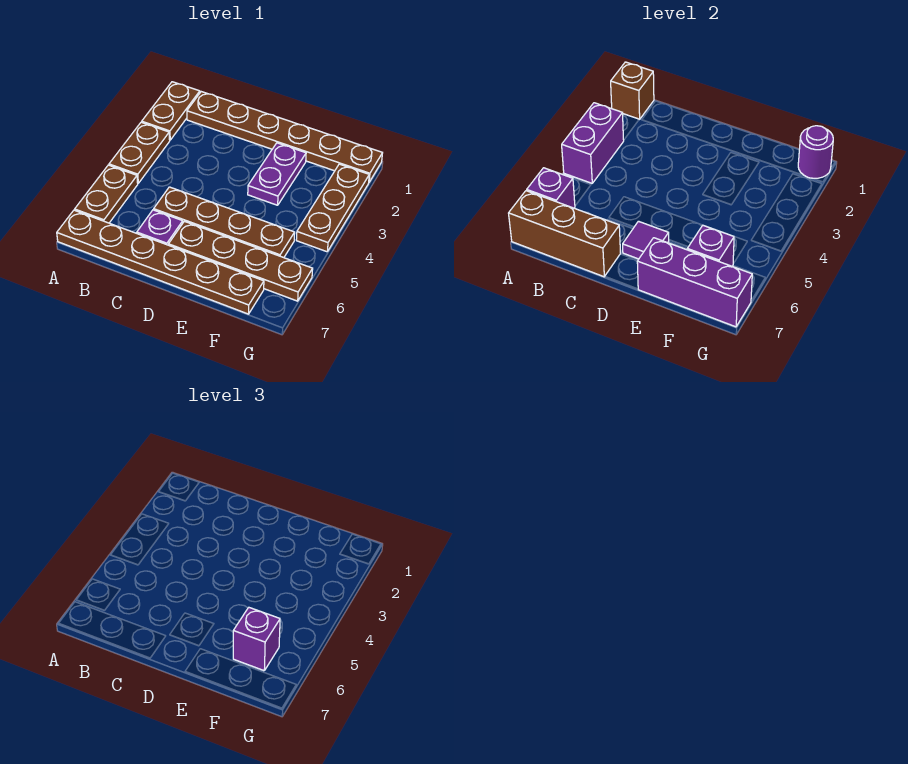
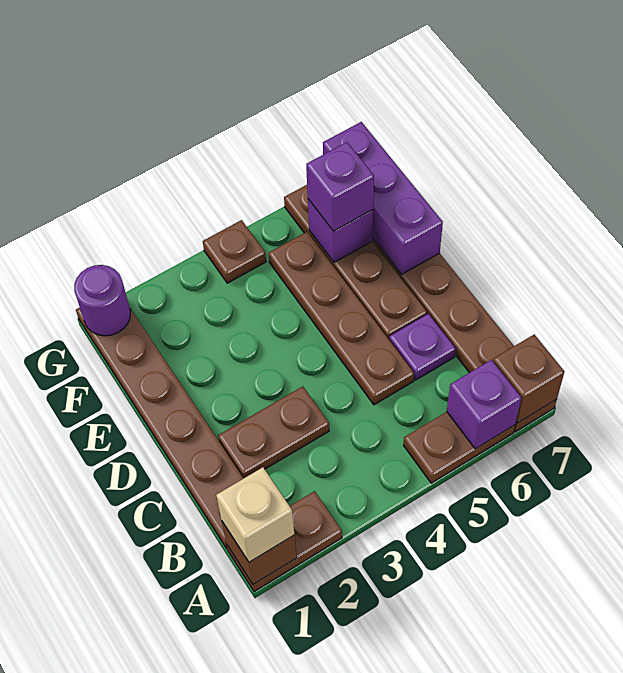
none -> tan brick A1 level 3
brown plate A3:A4 level 1 -> brown plate C2:C3 level 1
purple brick A3:A4 level 2 -> none
brown brick A7:C7 level 2 -> brown brick A7 level 2
purple tile D6 level 2 -> none
purple plate E2:E3 level 1 -> none
brown plate G2:G4 level 1 -> brown plate G4 level 1

